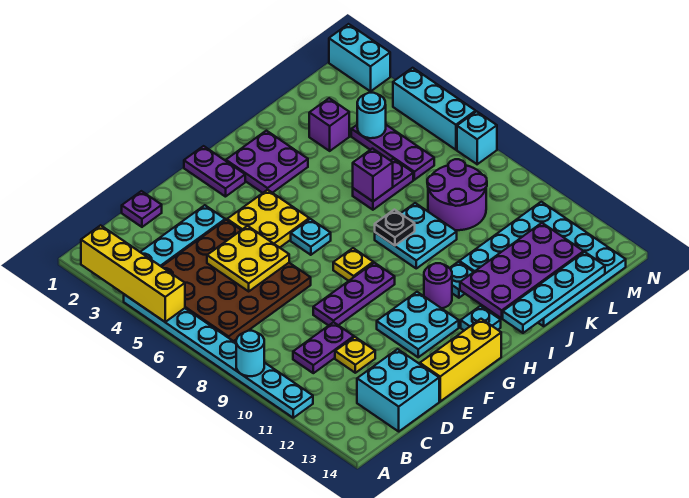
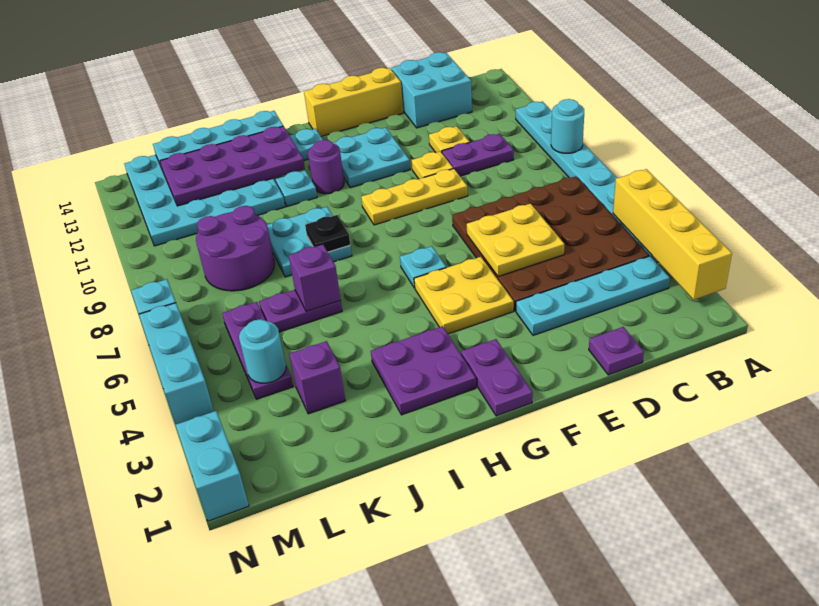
purple plate E9:G9 level 1 -> yellow plate E9:G9 level 1
yellow plate G8 level 1 -> yellow plate E10 level 1

